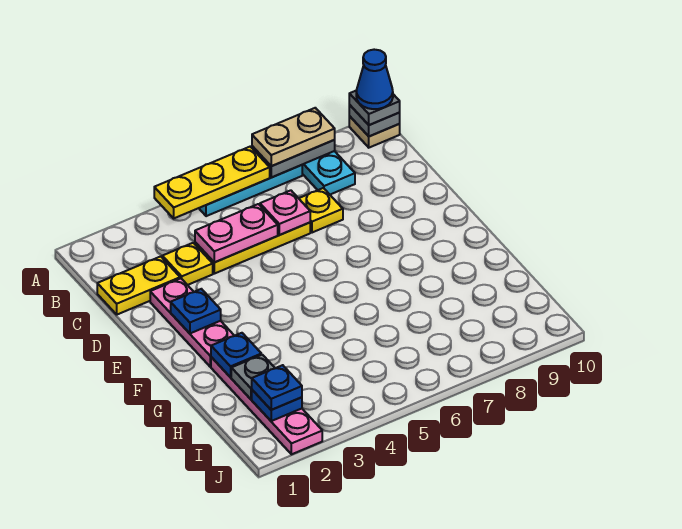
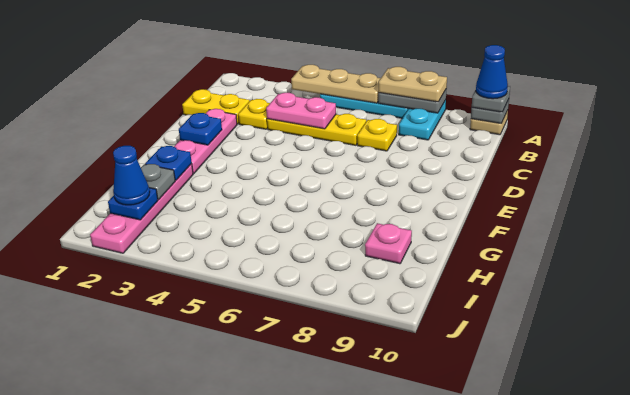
yellow plate A4:A6 level 2 -> tan plate A4:A6 level 2
pink plate C6 level 2 -> pink plate H9 level 1
blue plate I2 level 3 -> blue cone I2 level 3

